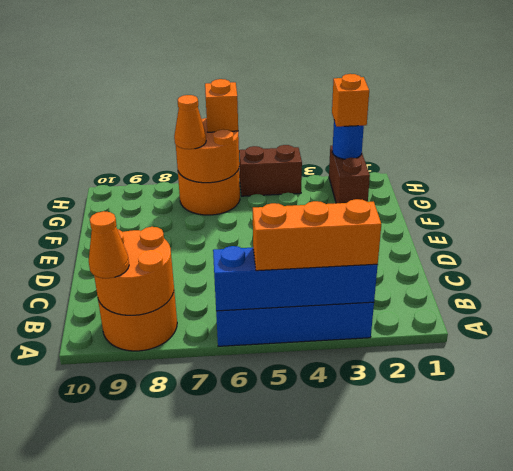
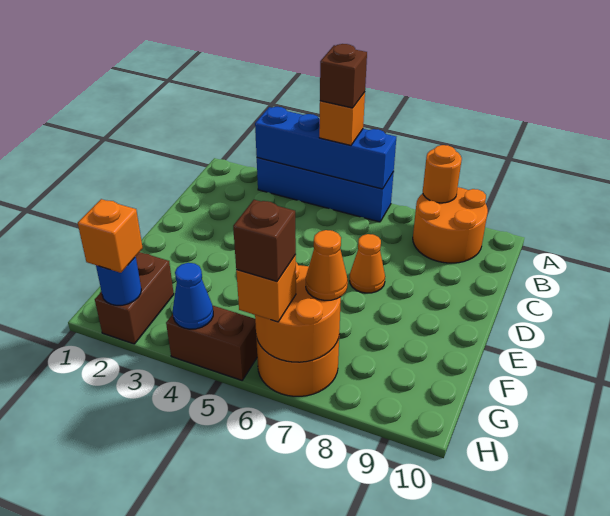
orange brick A3:A5 level 3 -> orange brick A5 level 3
none -> brown brick A5 level 4
orange round brick A8:B9 level 2 -> orange round brick A8 level 2
orange cone A9 level 3 -> orange cone D7 level 1
none -> blue cone H4 level 2
none -> brown brick H6 level 4

